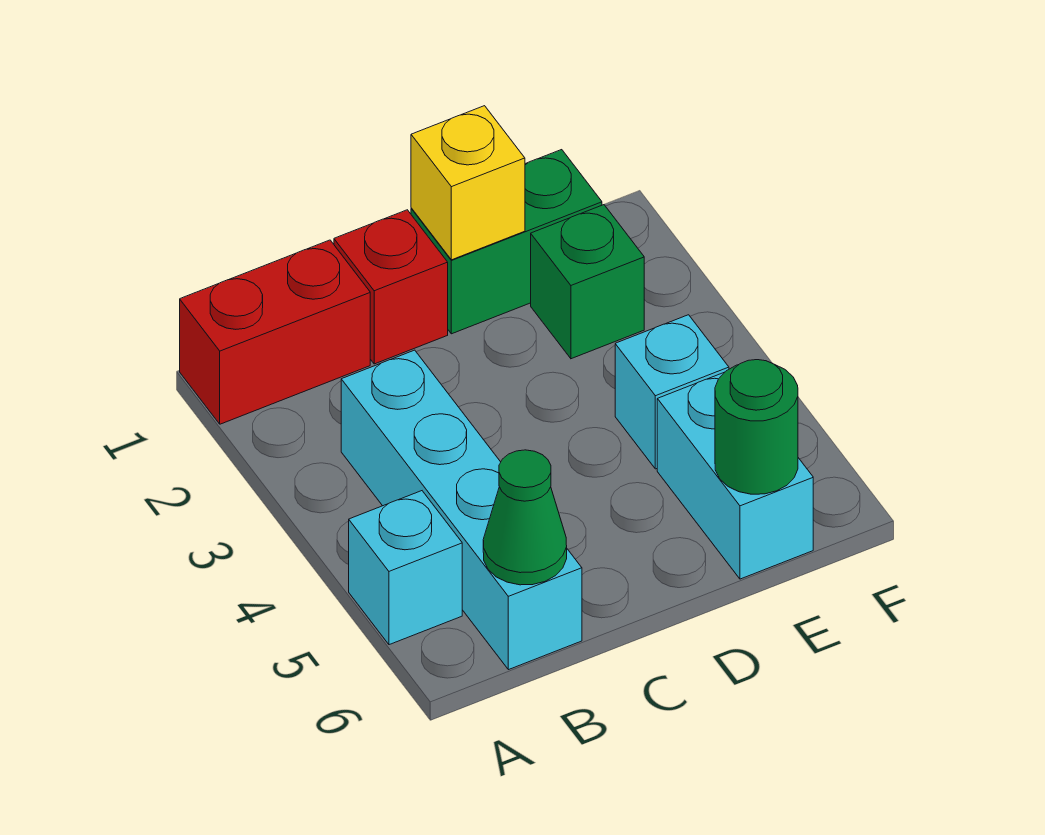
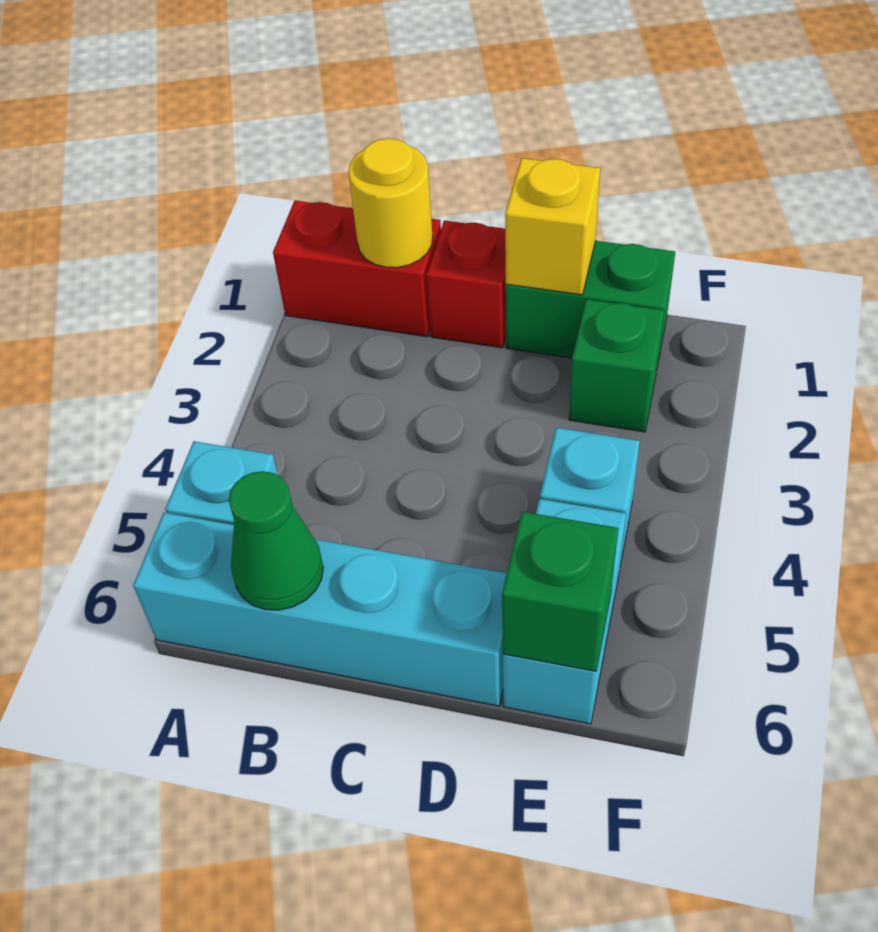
none -> yellow round brick B1 level 2
cyan brick B3:B6 level 1 -> cyan brick A6:D6 level 1
green round brick E6 level 2 -> green brick E6 level 2

